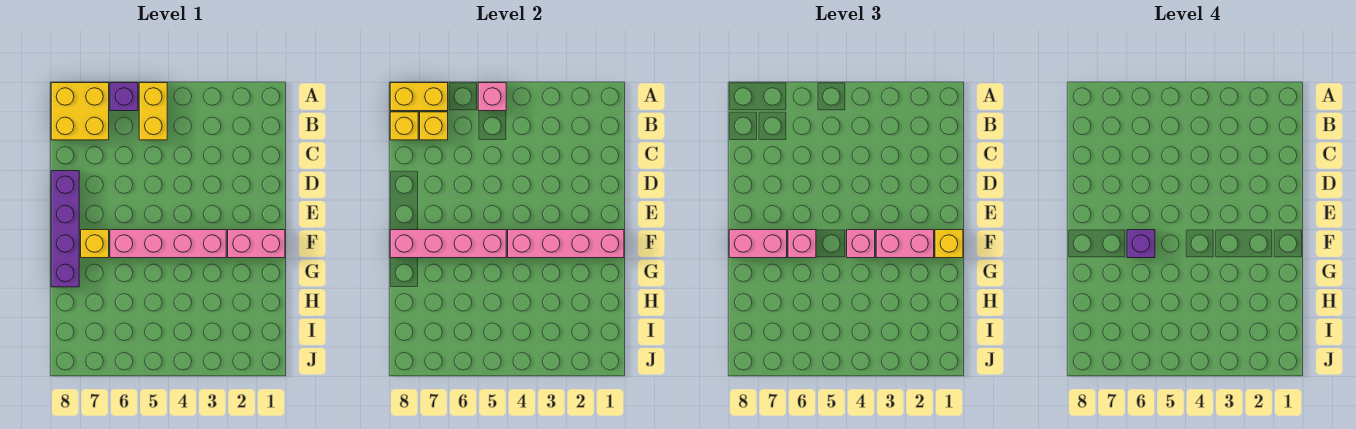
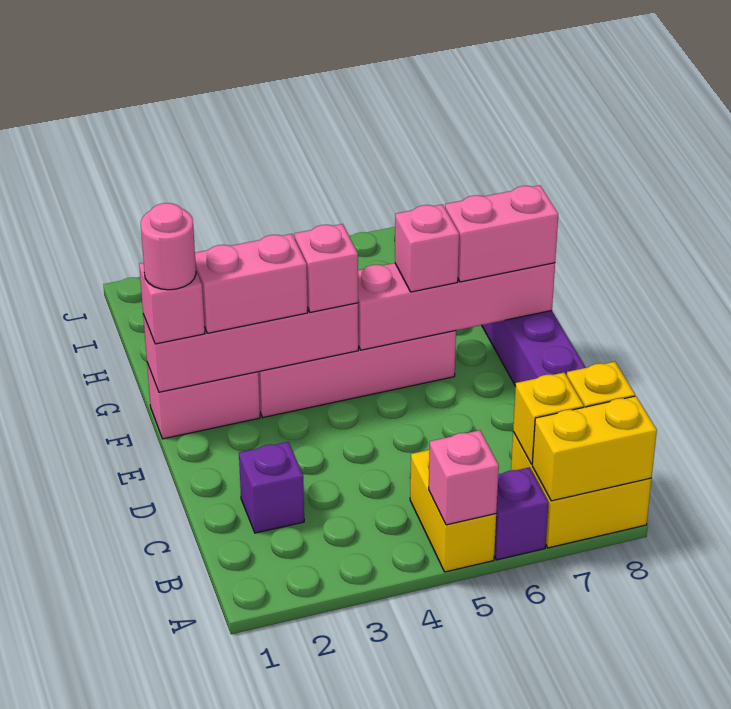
yellow brick F1 level 3 -> pink brick F1 level 3
none -> pink round brick F1 level 4
purple brick F6 level 4 -> purple brick C2 level 1
yellow brick F7 level 1 -> none

